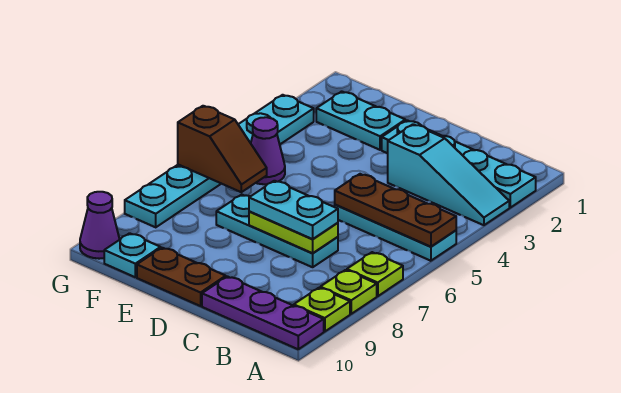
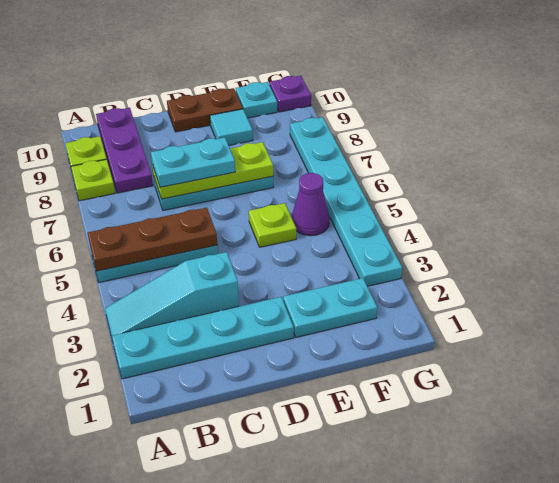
lime plate A7 level 1 -> lime plate E5 level 1
purple plate A10:C10 level 1 -> purple plate B8:B10 level 1
lime plate C7:D7 level 2 -> lime plate C7:E7 level 2
none -> cyan tile E9 level 1
brown slope F6:G6 level 2 top G -> none
purple cone G10 level 1 -> purple plate G10 level 1

